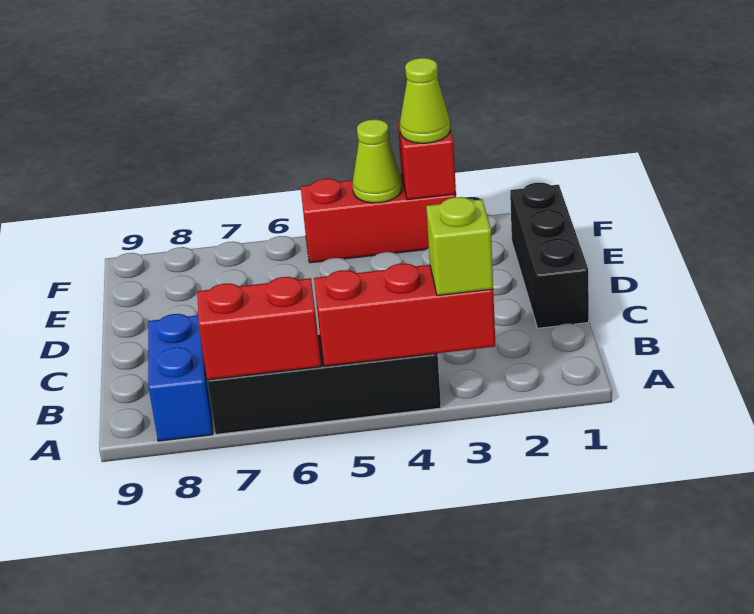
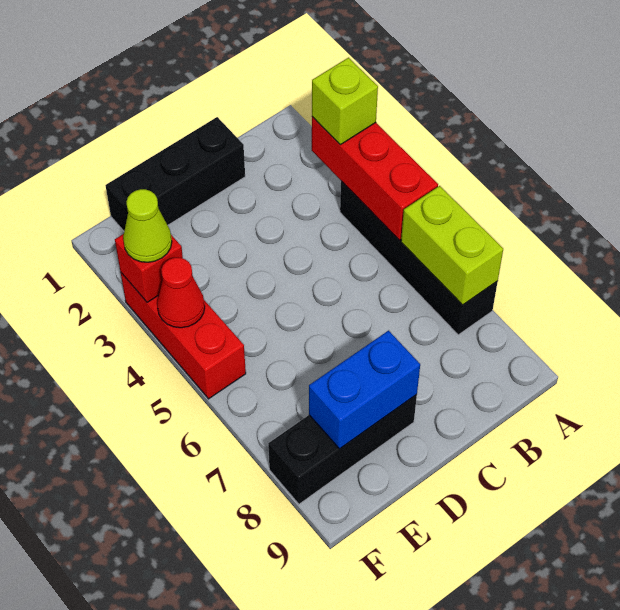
red brick A6:A7 level 2 -> lime brick A6:A7 level 2
blue brick A8:B8 level 1 -> blue brick D8:E8 level 2
none -> black brick D8:F8 level 1
lime cone F4 level 2 -> red cone F4 level 2

